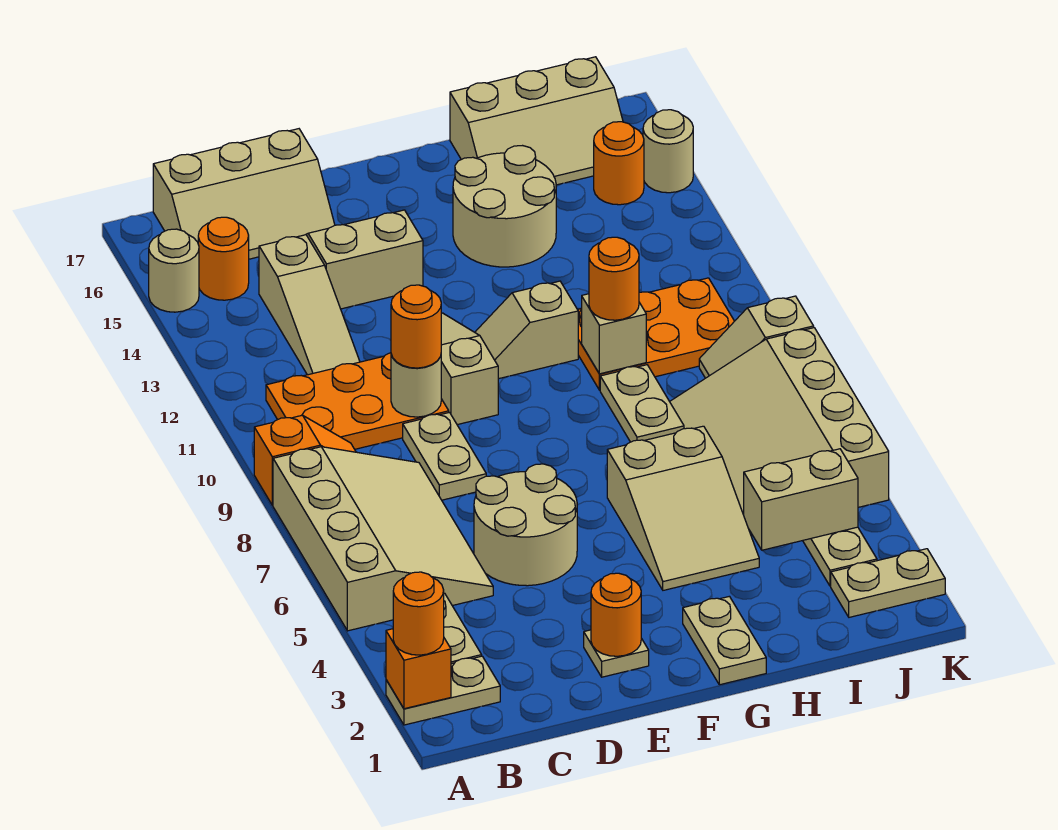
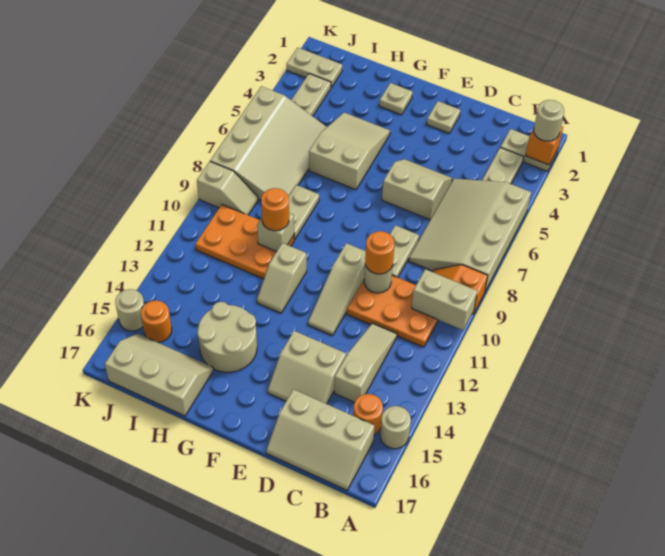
orange round brick A2 level 3 -> tan round brick A2 level 3
tan slope B16:D17 level 1 top 17 -> tan slope B16:D17 level 1 top 16
tan round brick D5:E6 level 1 -> tan slope D5:E6 level 1 top 6
orange round brick E2 level 2 -> none
tan slope F11:G11 level 1 top G -> tan slope G11:G12 level 1 top 11
tan plate G1:G2 level 1 -> tan plate G2 level 1
tan brick I4:J4 level 2 -> tan brick A10:B10 level 2

